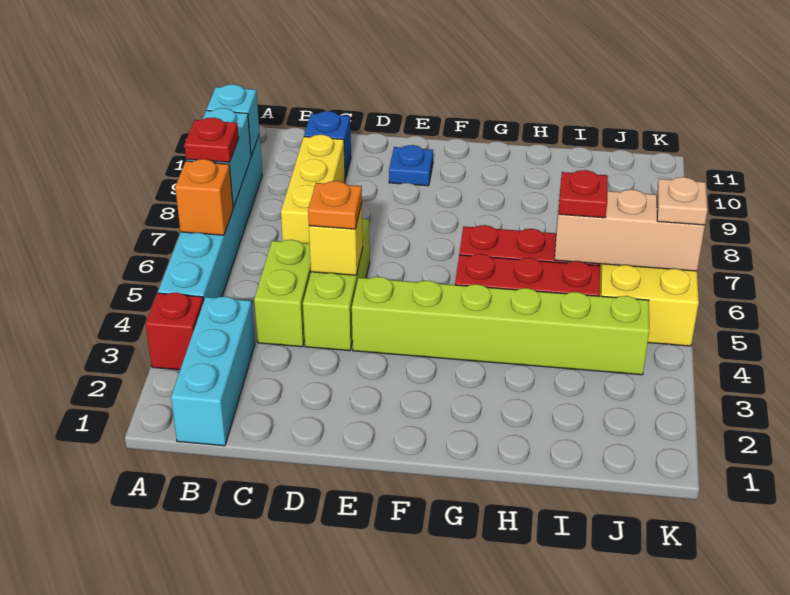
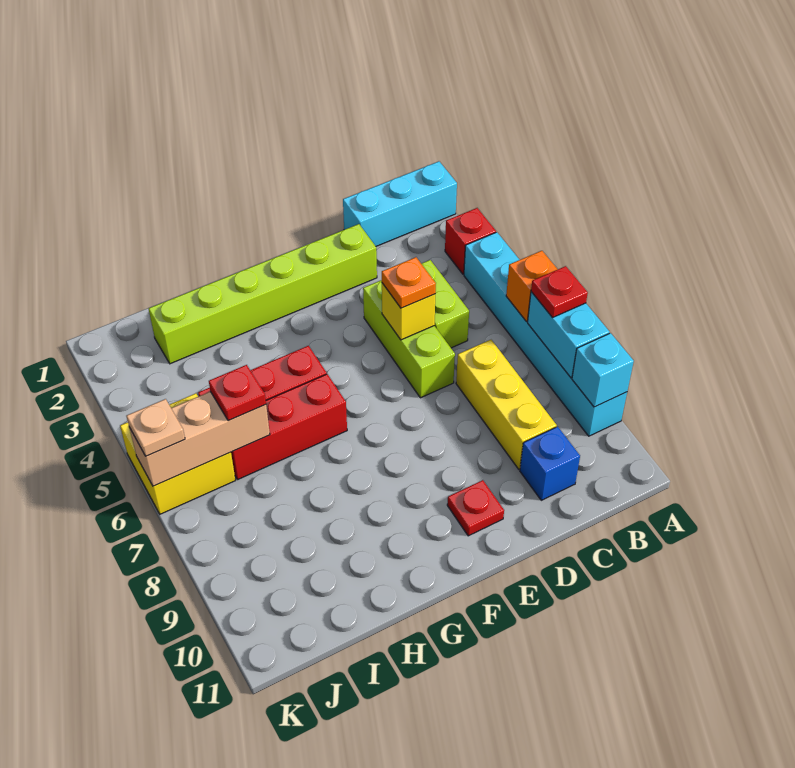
cyan brick B1:B3 level 1 -> cyan brick A1:C1 level 1
lime brick E4:J4 level 1 -> lime brick D2:I2 level 1
blue plate E10 level 1 -> red plate E10 level 1

